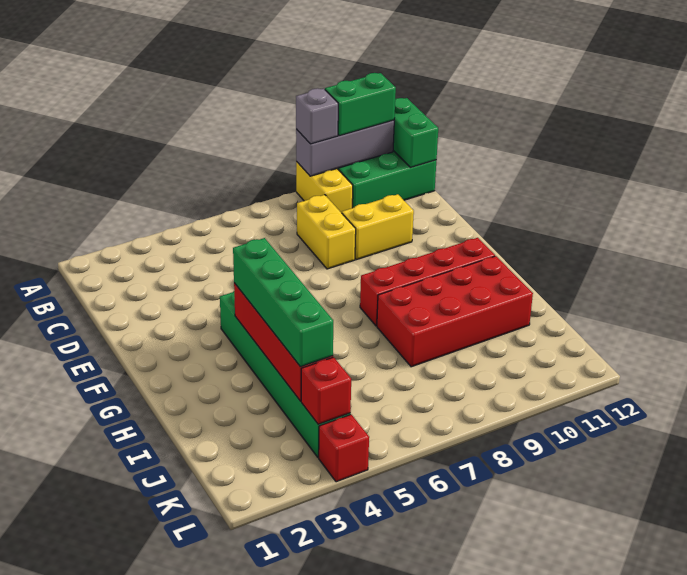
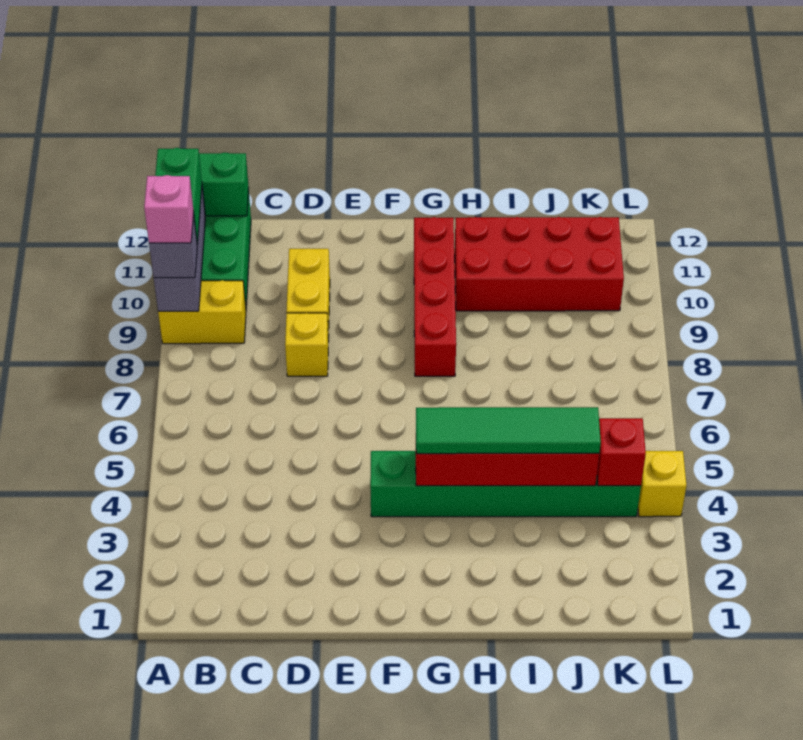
none -> pink brick A9 level 4
yellow brick C8:D8 level 1 -> yellow brick D8 level 1
green brick G4:J4 level 3 -> green tile G4:J4 level 3
red brick H8:I11 level 1 -> red brick H10:K11 level 1
red brick L4 level 1 -> yellow brick L4 level 1

